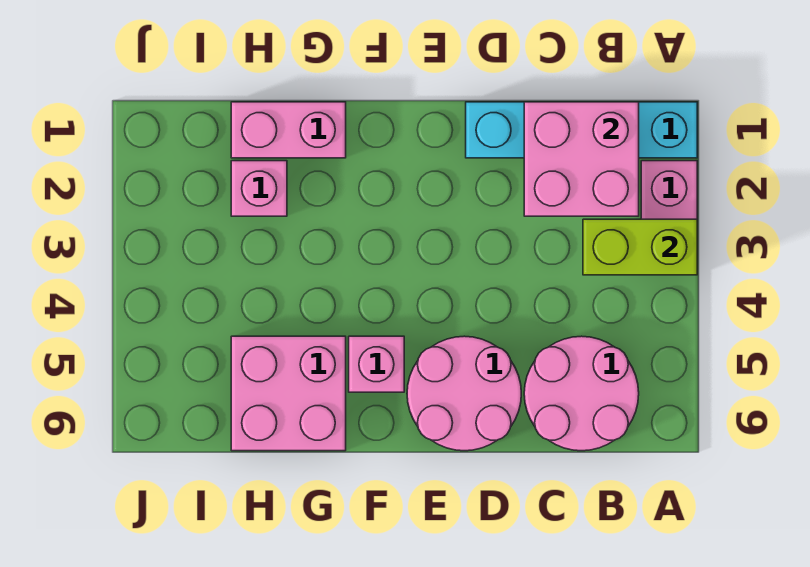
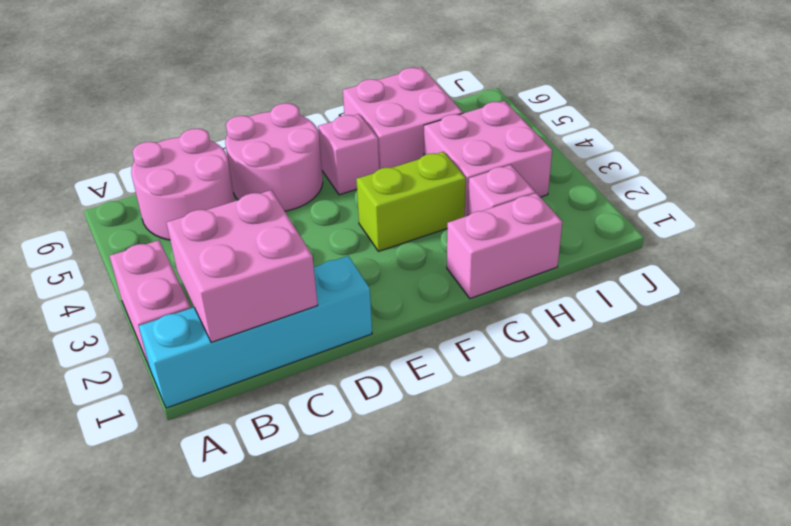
lime brick A3:B3 level 2 -> lime brick F3:G3 level 1
none -> pink brick H3:I4 level 1

